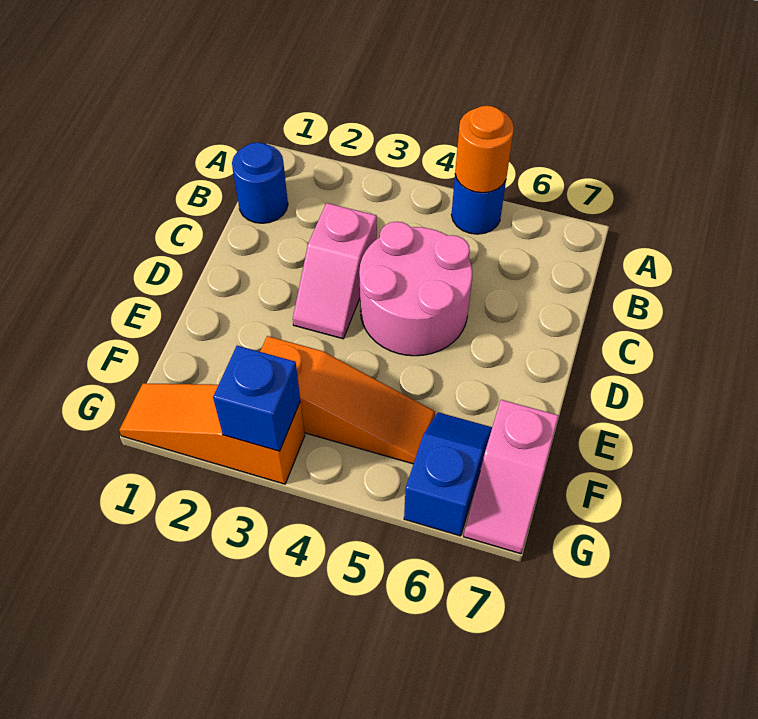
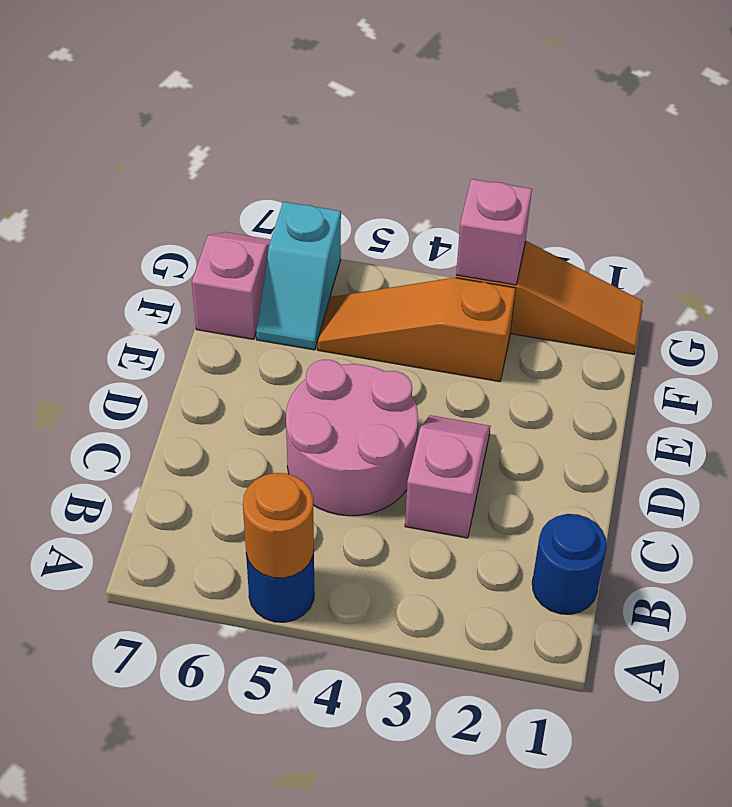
blue slope F6:G6 level 1 top G -> cyan slope F6:G6 level 1 top G
blue brick G3 level 2 -> pink brick G3 level 2

